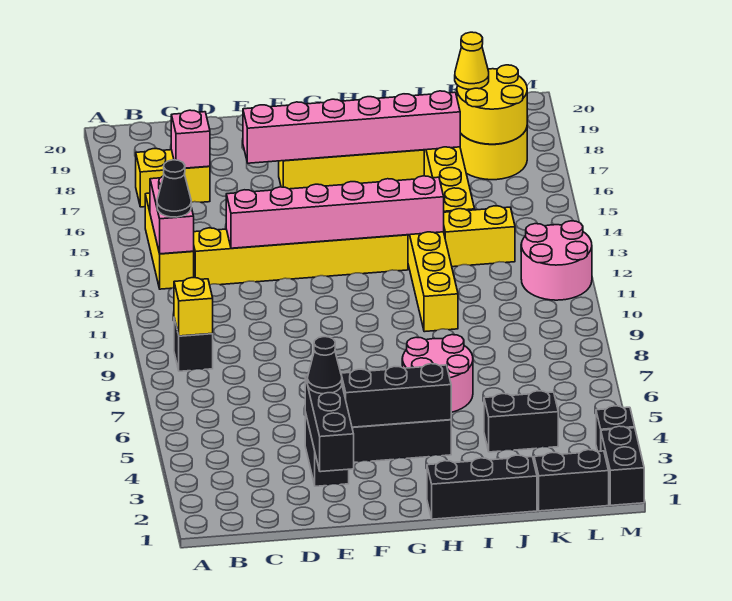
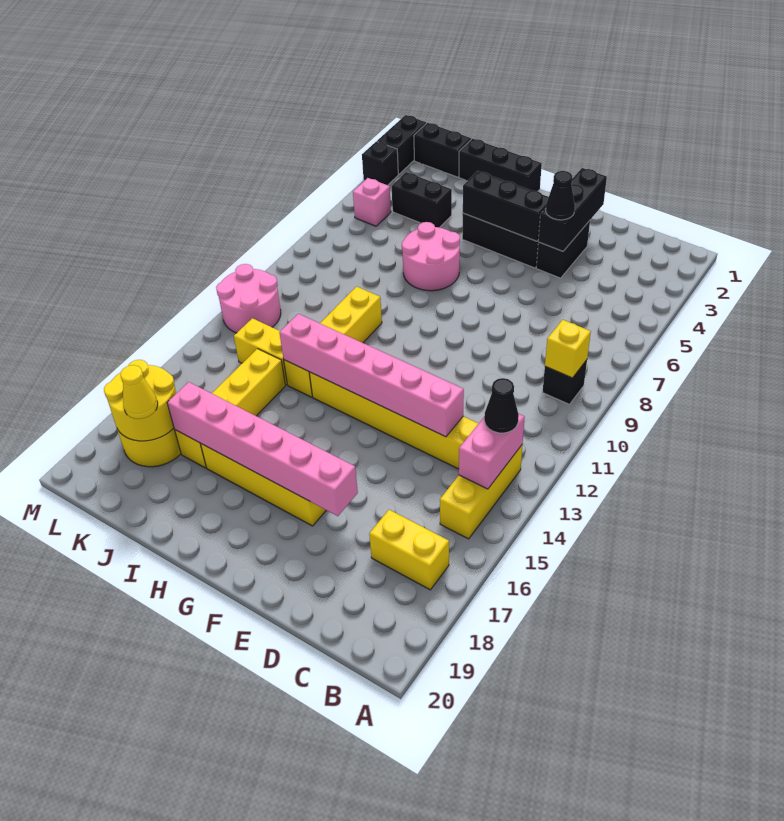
pink brick C17 level 2 -> pink brick L5 level 1

